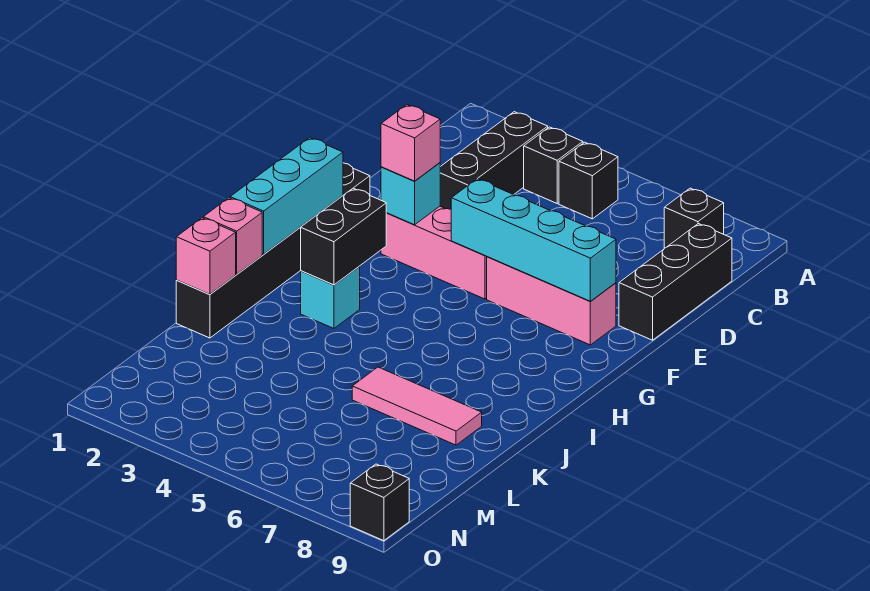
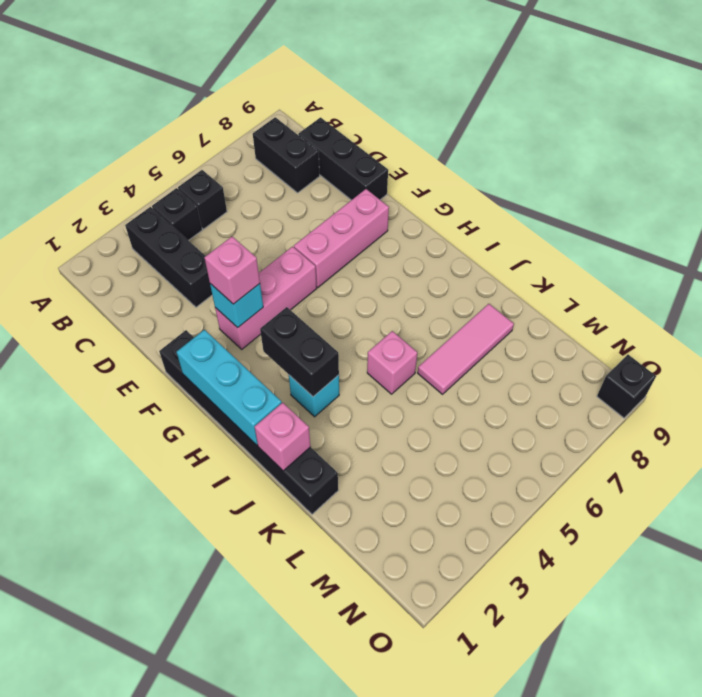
black brick B8 level 1 -> black brick B8:C8 level 1
cyan brick F5:F8 level 2 -> none
pink brick K1 level 2 -> pink brick J5 level 1

